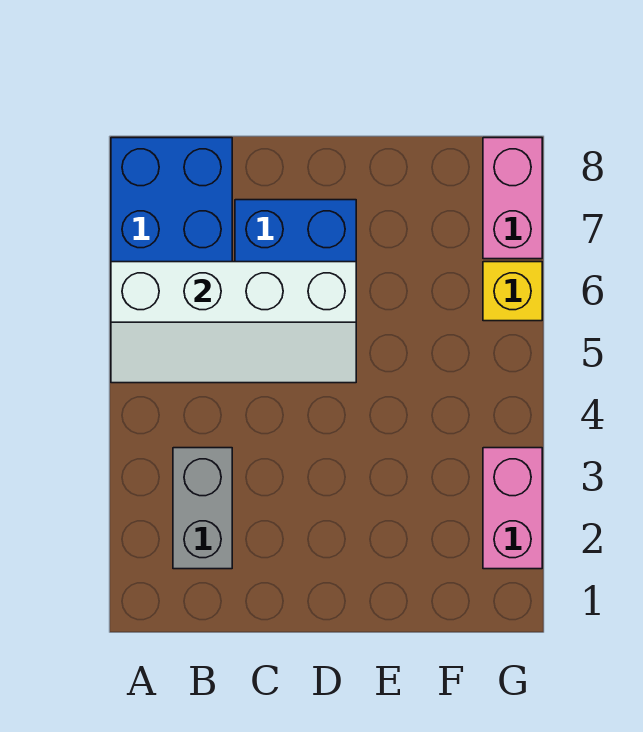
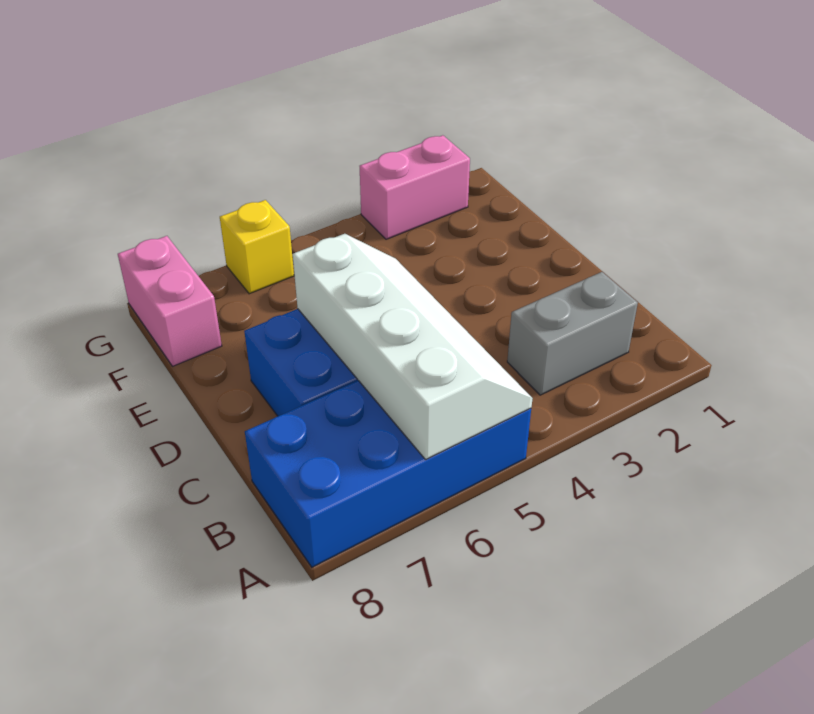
pink brick G7:G8 level 1 -> pink brick F8:G8 level 1

